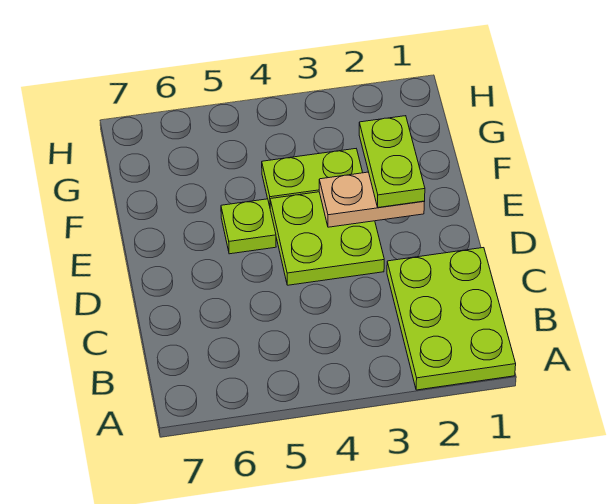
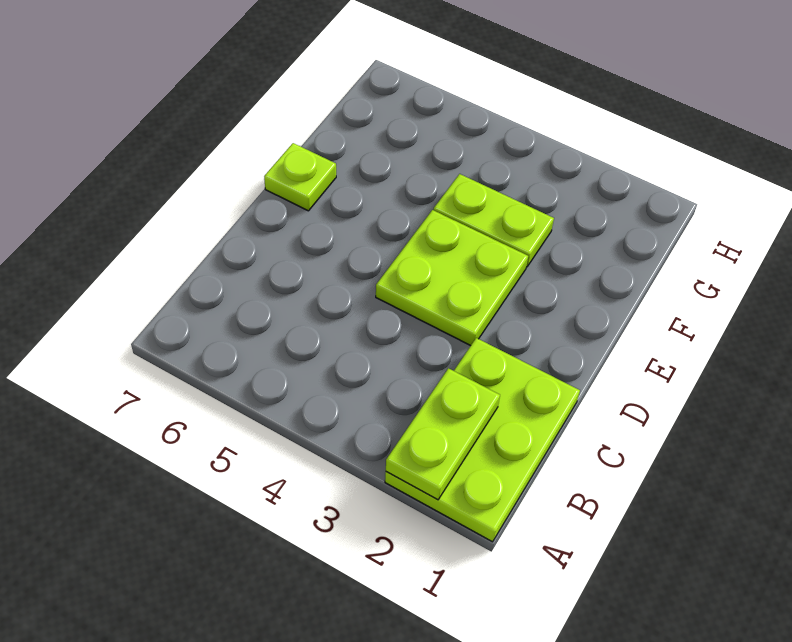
tan plate E2:E3 level 2 -> none
lime plate E2:F2 level 3 -> lime plate A2:B2 level 2
lime plate E5 level 1 -> lime plate E7 level 1

